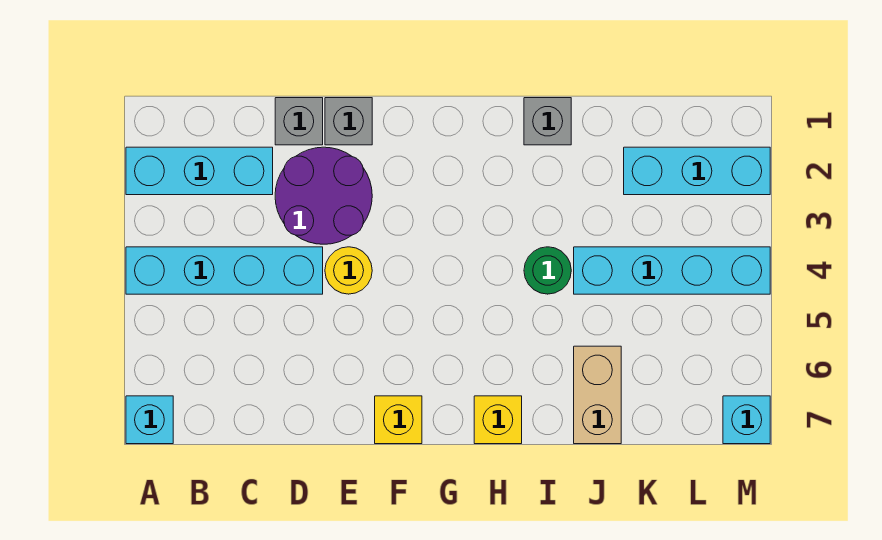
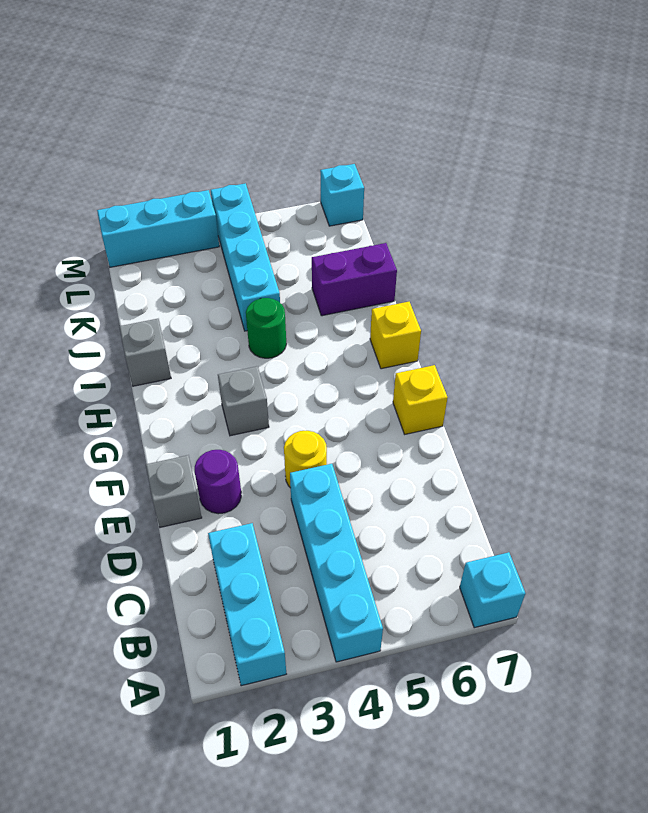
grey brick D1 level 1 -> grey brick G3 level 1
purple round brick D2:E3 level 1 -> purple round brick E2 level 1
tan brick J6:J7 level 1 -> purple brick J6:J7 level 1
cyan brick K2:M2 level 1 -> cyan brick M1:M3 level 1

